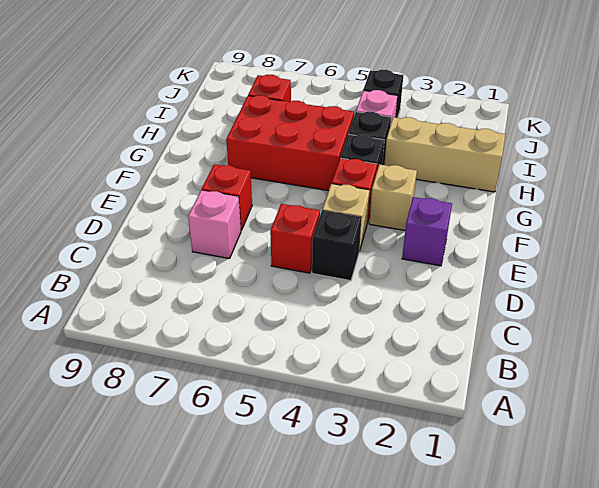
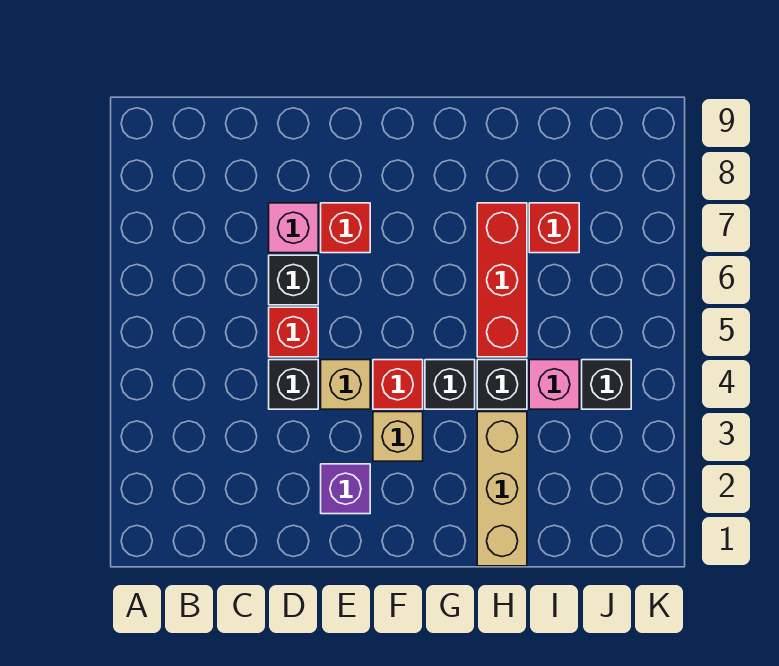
none -> black brick D6 level 1
red brick G5:H7 level 1 -> red brick H5:H7 level 1

